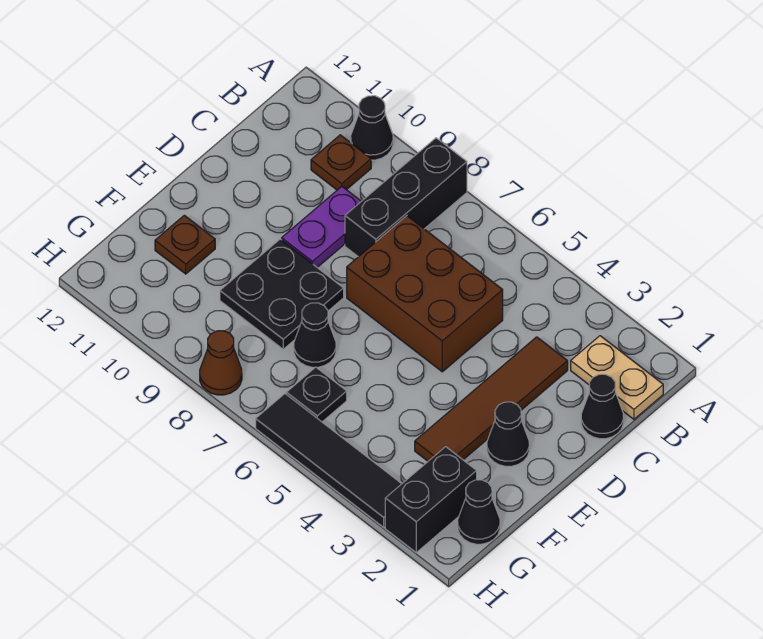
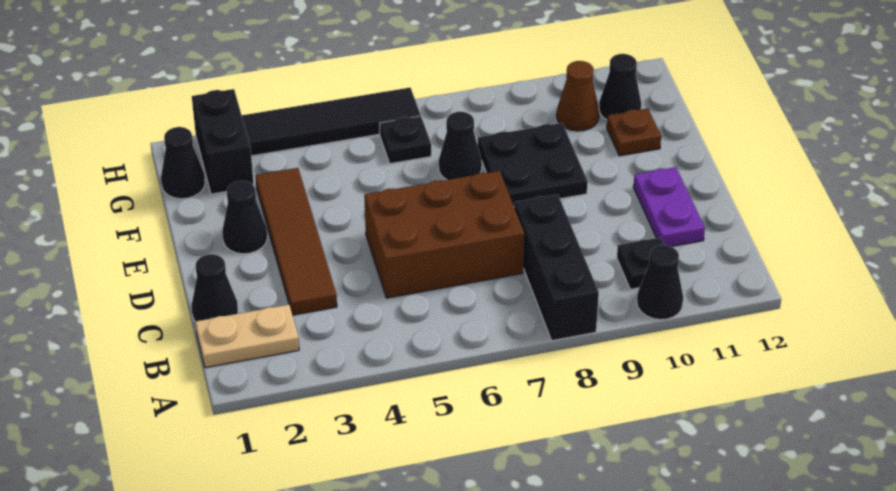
brown plate B10 level 1 -> black plate B10 level 1
purple plate C9:D9 level 1 -> purple plate C11:D11 level 1
none -> black cone G11 level 1
brown cone H8 level 1 -> brown cone G10 level 1

